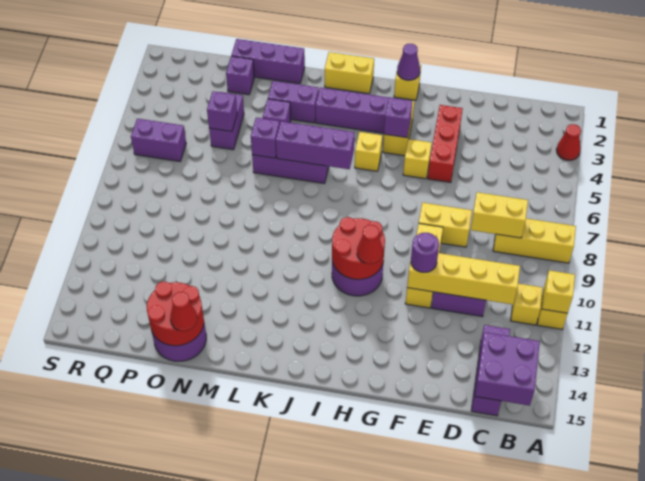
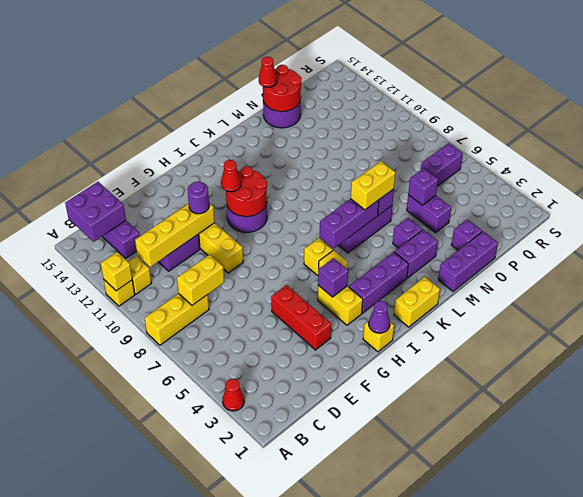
yellow brick E8:F8 level 1 -> yellow brick L6:M6 level 3
yellow brick G5 level 1 -> yellow brick I6 level 1

